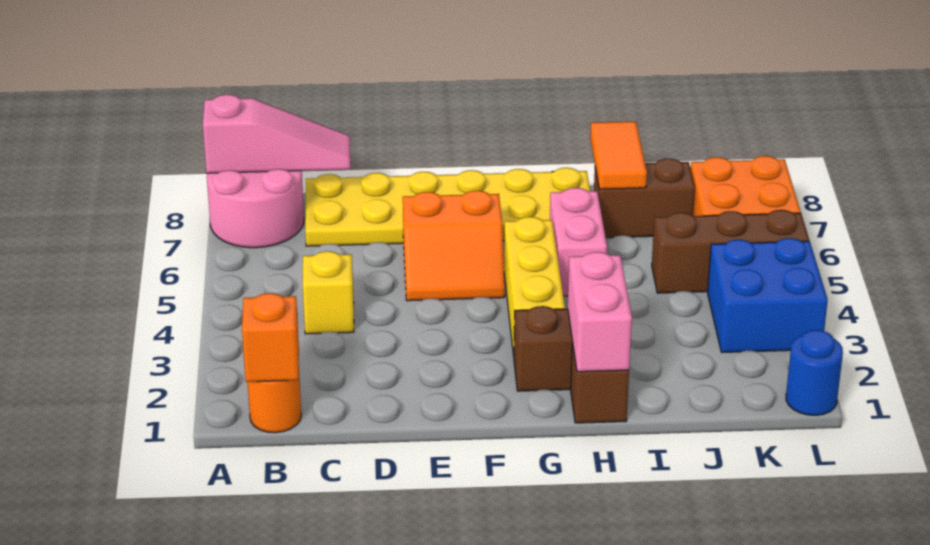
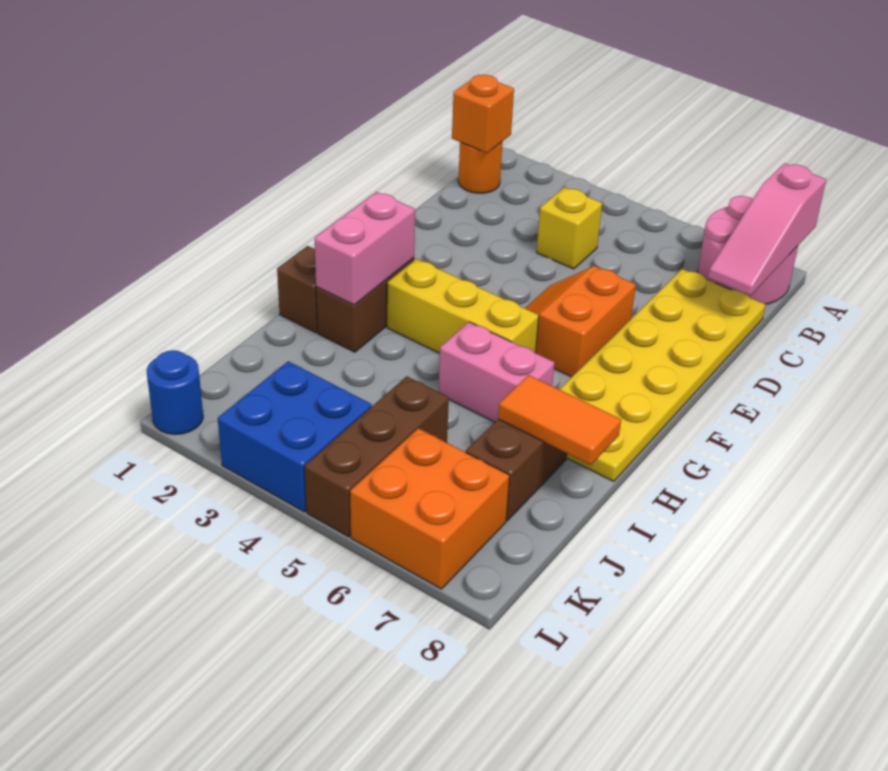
pink brick H1:H2 level 2 -> pink brick G2:H2 level 2

